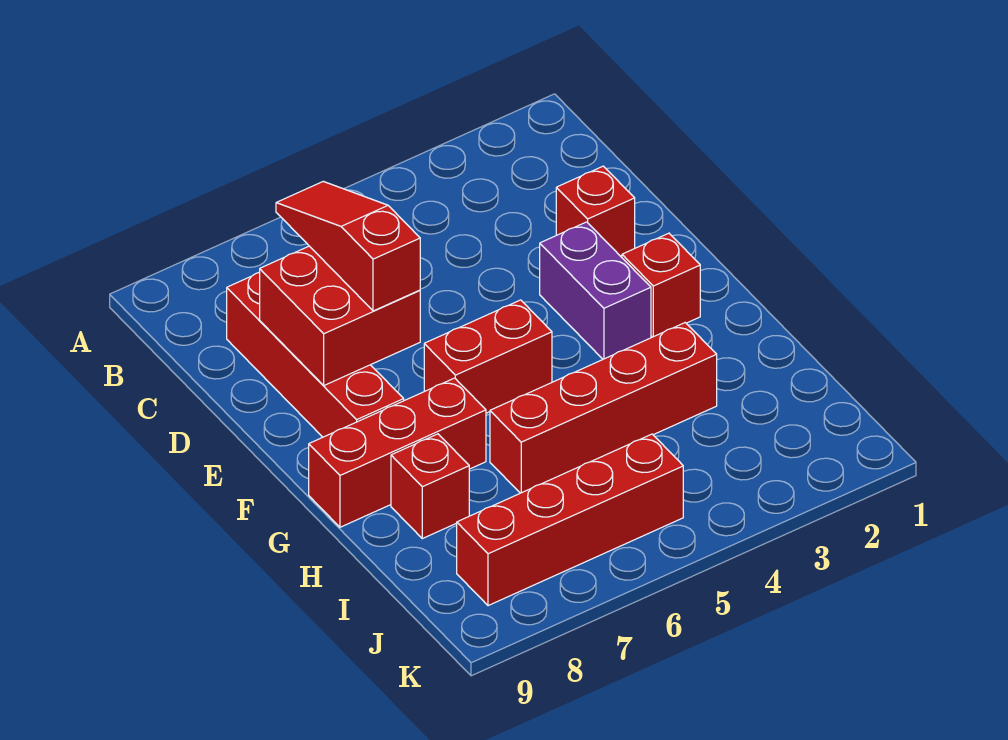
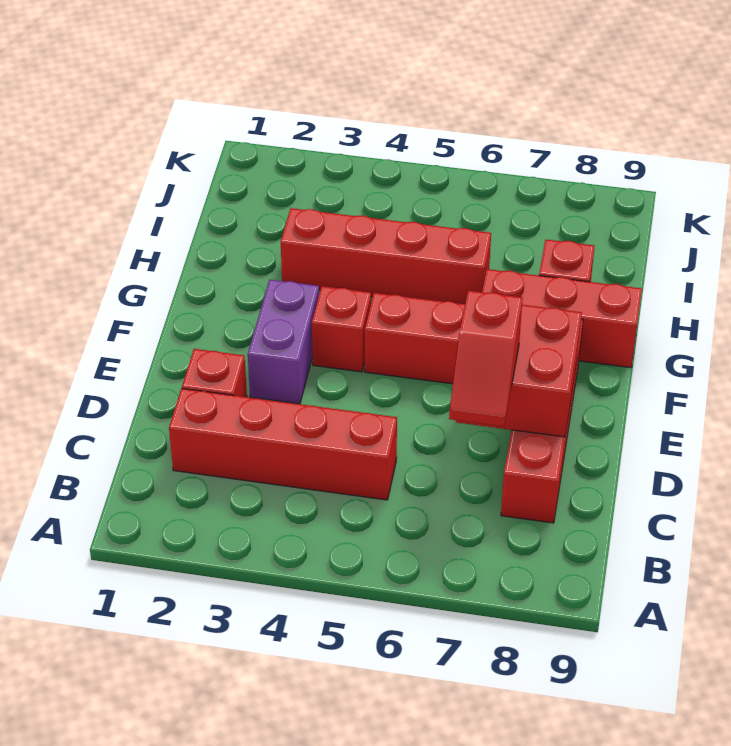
red slope C7:E7 level 3 top E -> red slope C7:D7 level 3 top D
red brick F2 level 1 -> red brick F4 level 1
red brick J5:J8 level 1 -> red brick C2:C5 level 1

